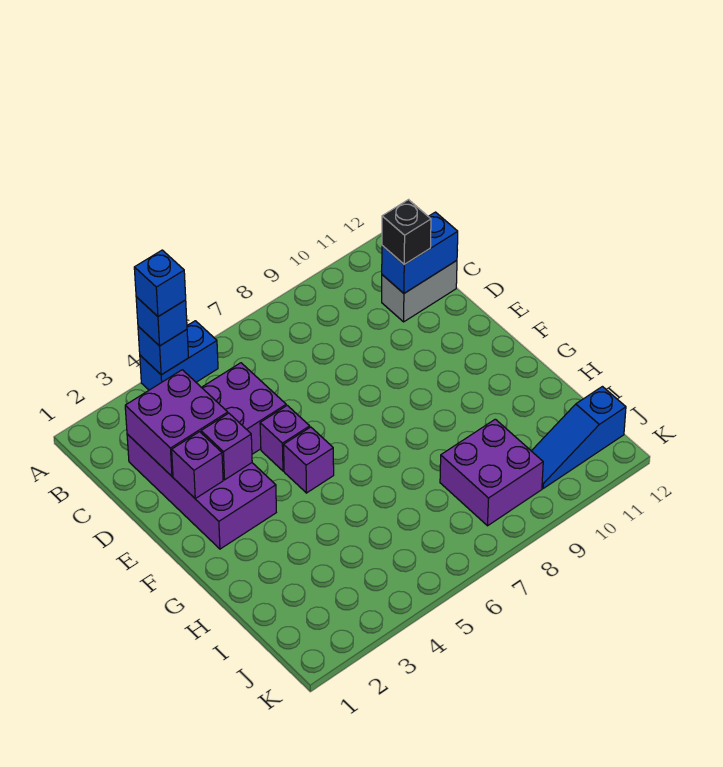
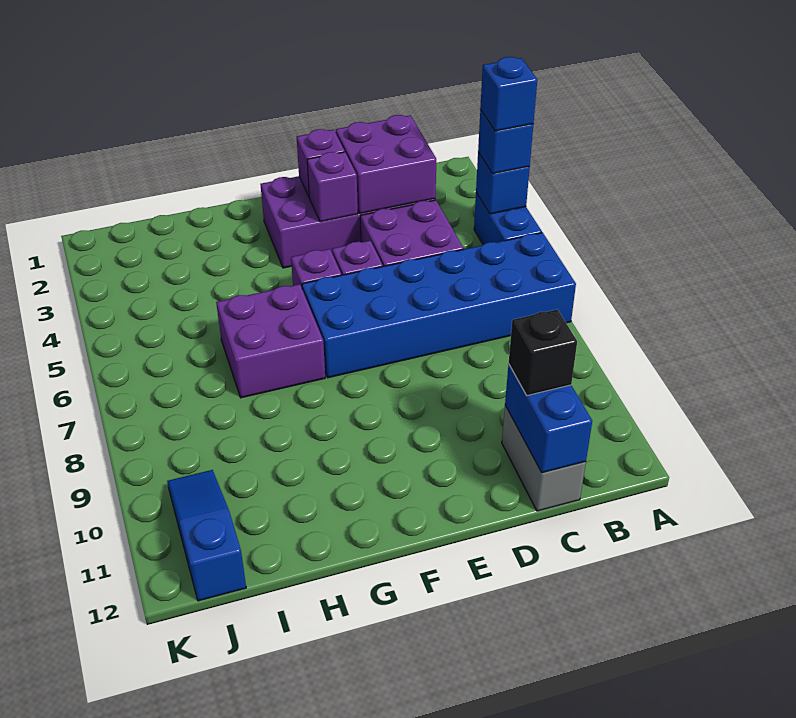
none -> blue brick A6:F7 level 1
purple brick I8:J9 level 1 -> purple brick G6:H7 level 1

